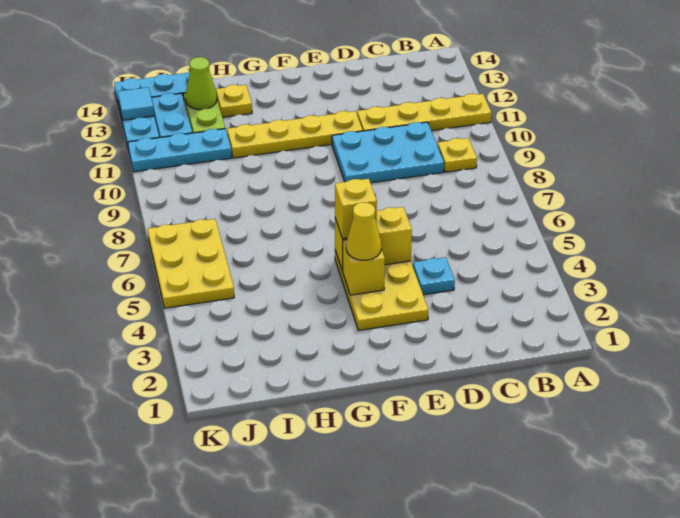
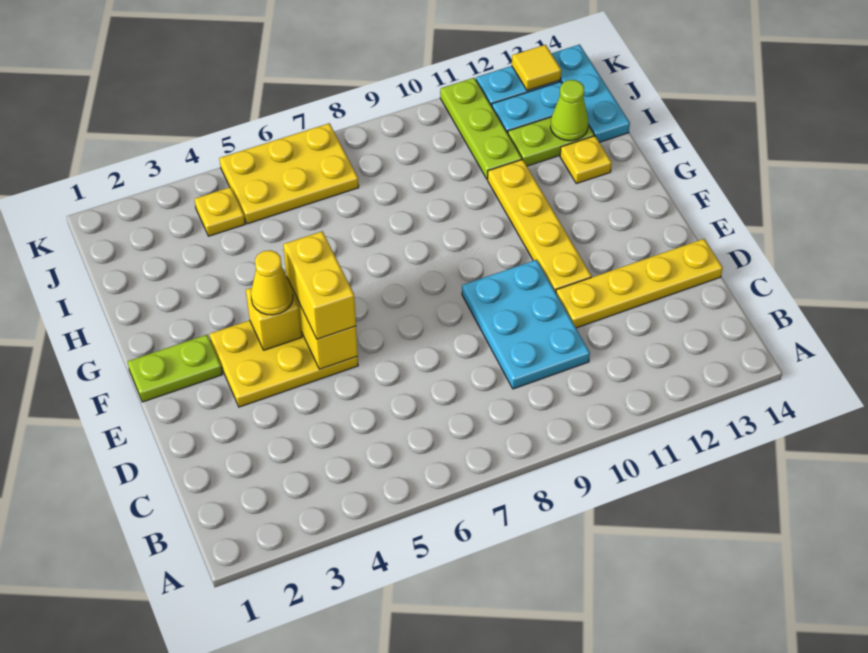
yellow plate A11:D11 level 1 -> yellow plate D11:D14 level 1
yellow plate B9 level 1 -> yellow plate J4 level 1
cyan plate D4 level 1 -> none
none -> lime plate F1:F2 level 1
yellow brick F5 level 3 -> yellow brick E5:F5 level 3
cyan plate I11:K11 level 1 -> lime plate I11:K11 level 1
cyan tile K13 level 2 -> yellow tile K13 level 2

